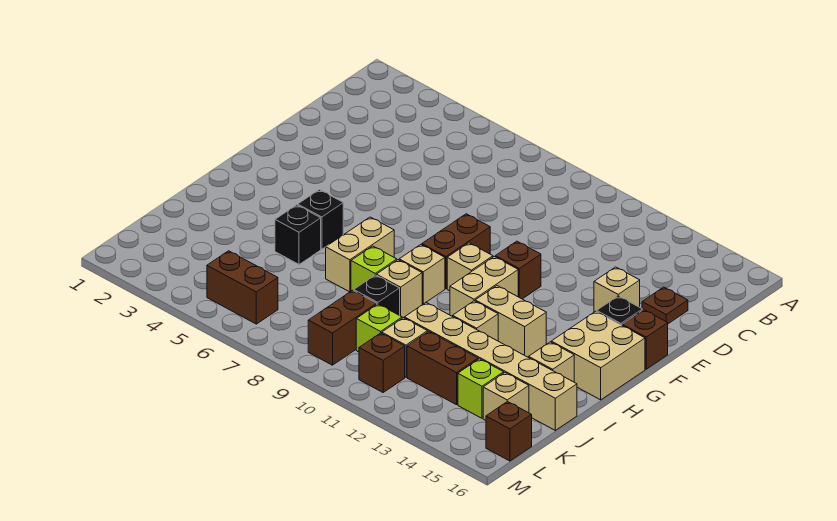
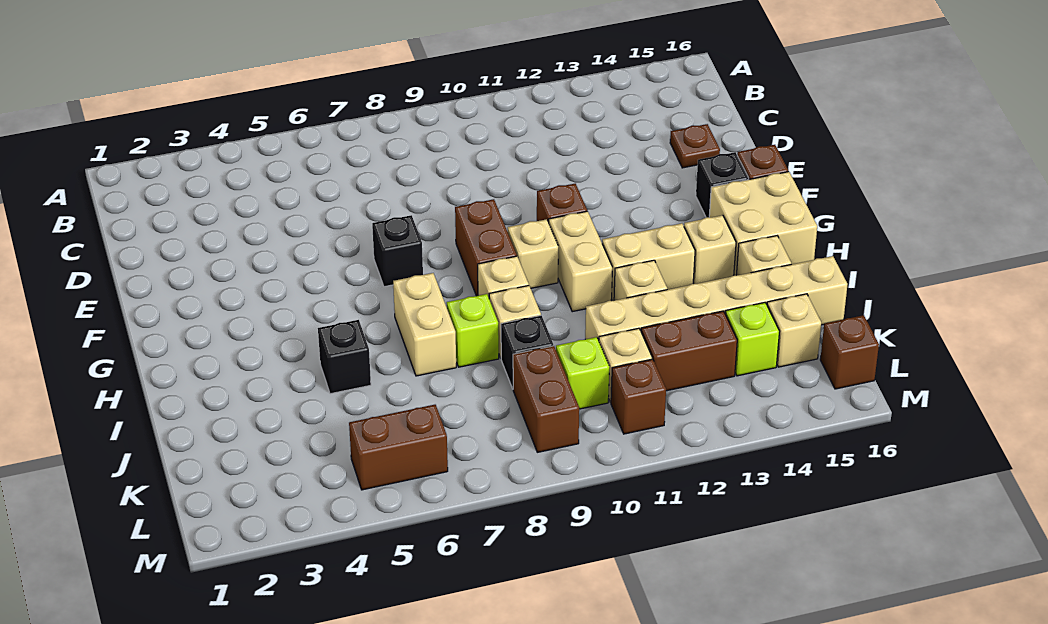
tan brick E14 level 1 -> tan brick H14 level 1
black brick H5 level 1 -> black brick F7 level 1

